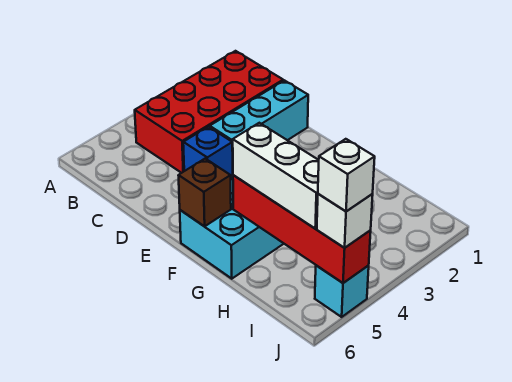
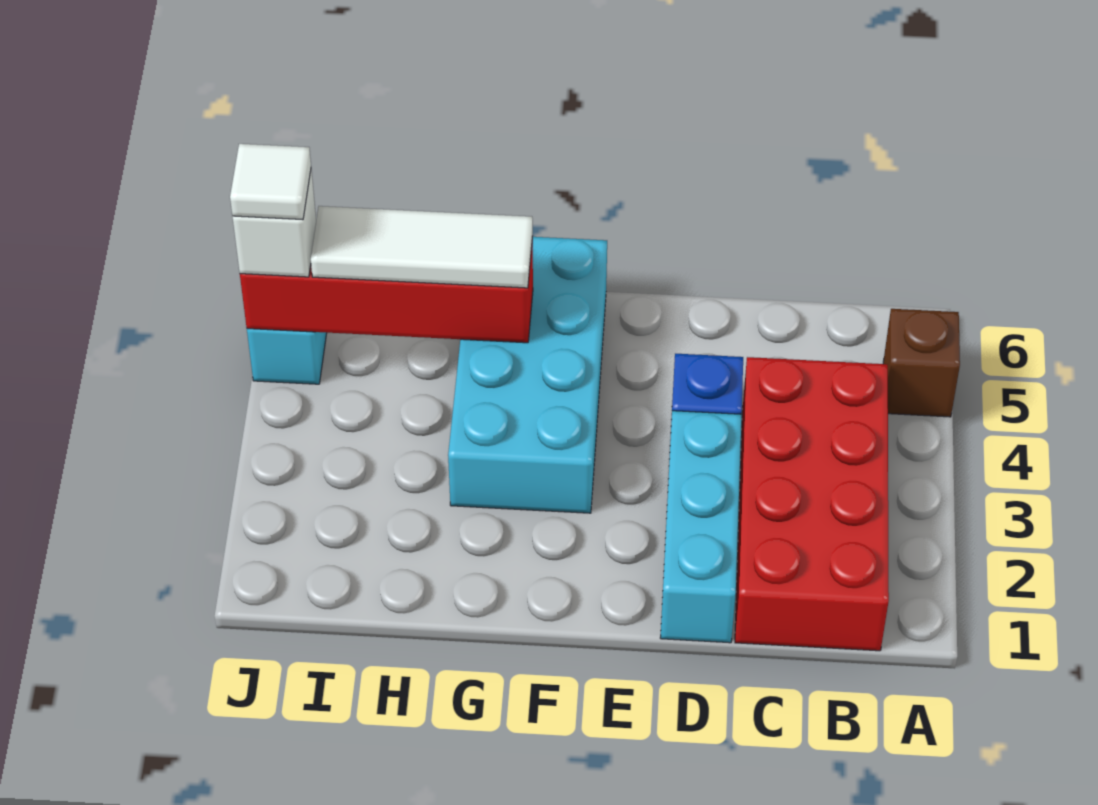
brown brick F6 level 2 -> brown brick A5 level 1
white brick G5:I5 level 3 -> white tile G5:I5 level 3
white brick J5 level 4 -> white tile J5 level 4

